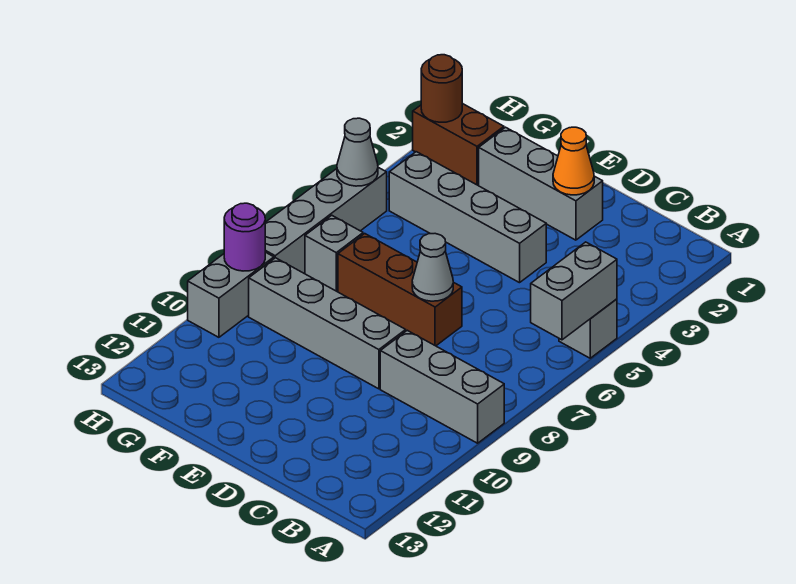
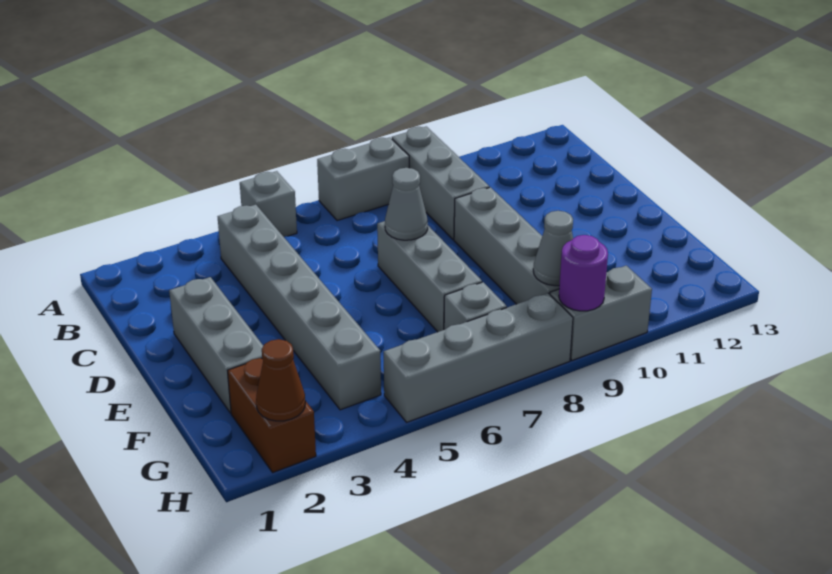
grey brick A5:A6 level 2 -> grey brick A7:A8 level 1
orange cone D2 level 2 -> none
grey brick D4:G4 level 1 -> grey brick B4:G4 level 1
brown brick D7:F7 level 1 -> grey brick D7:F7 level 1
brown round brick H2 level 2 -> brown cone H2 level 2
grey cone H5 level 2 -> grey cone G9 level 2

